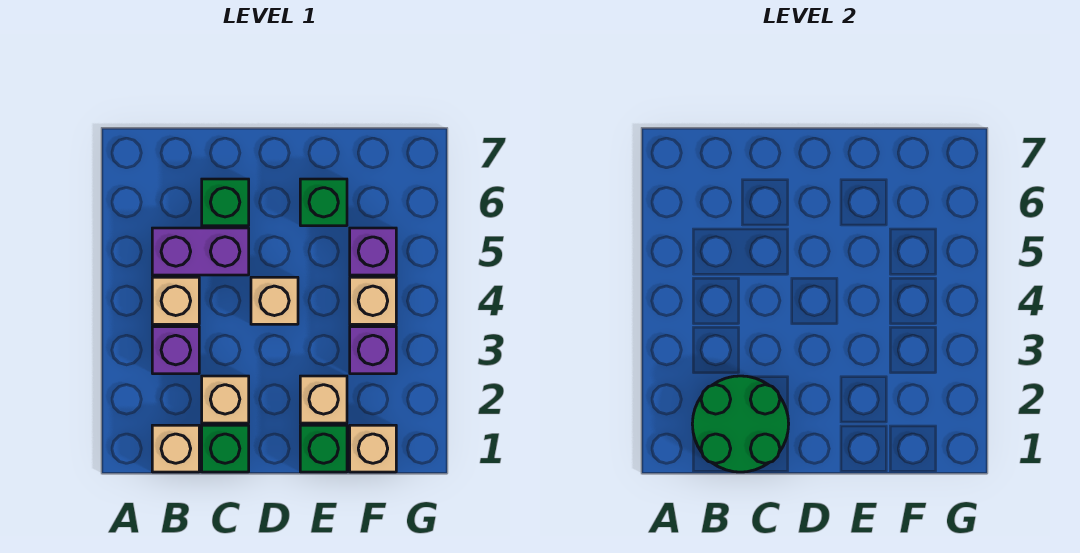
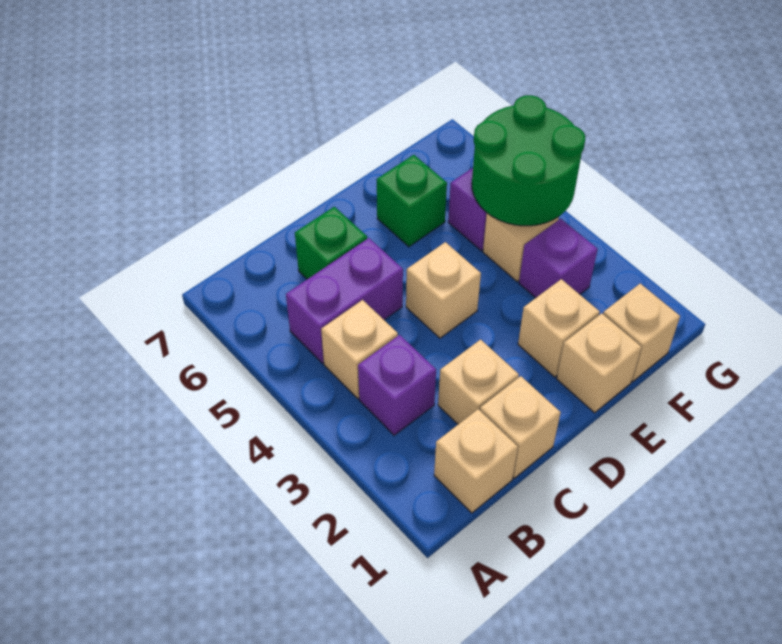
green round brick B1:C2 level 2 -> green round brick F4:G5 level 2
green brick C1 level 1 -> tan brick C1 level 1
green brick E1 level 1 -> tan brick E1 level 1

